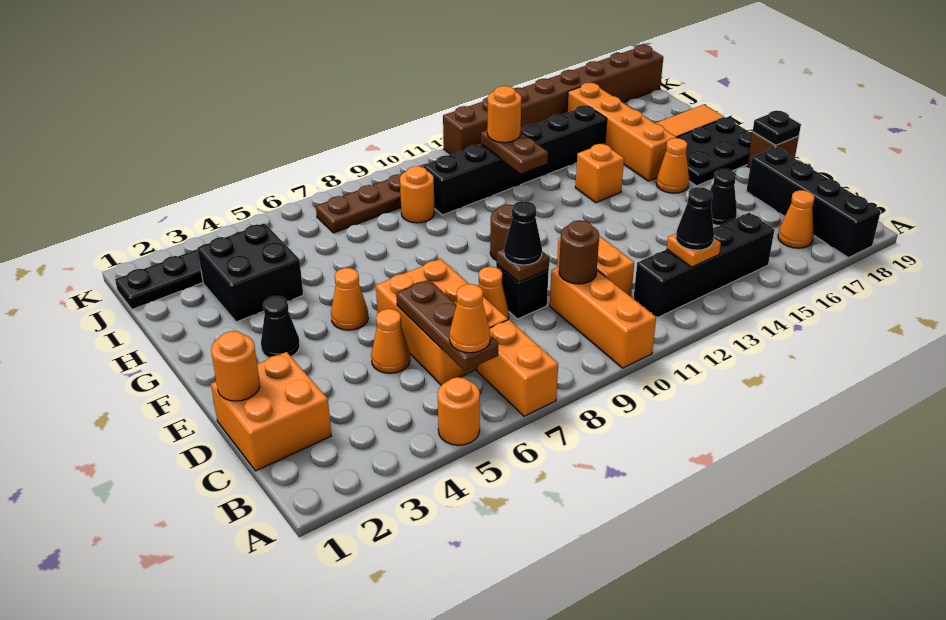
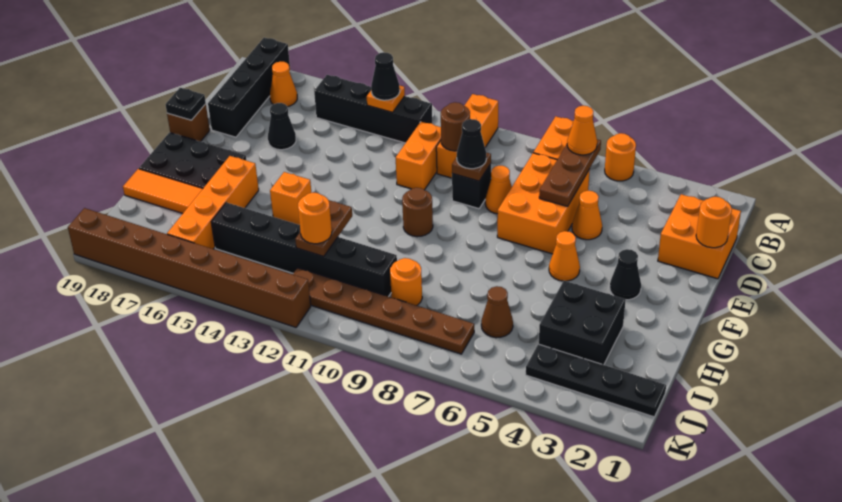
orange cone F16 level 1 -> none
none -> brown cone I6 level 1

